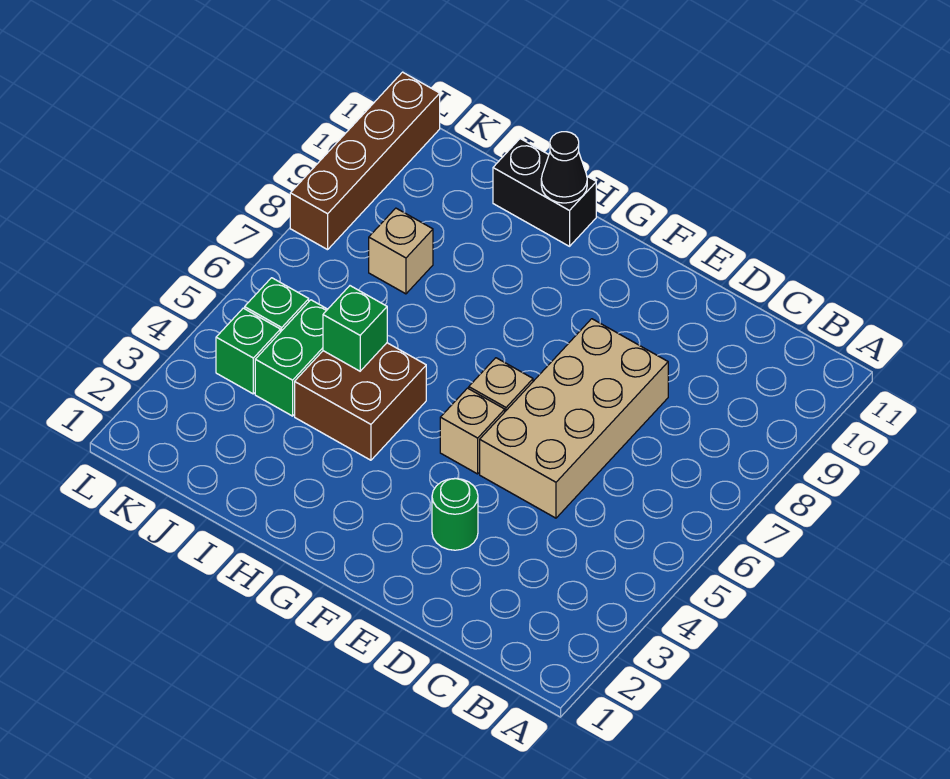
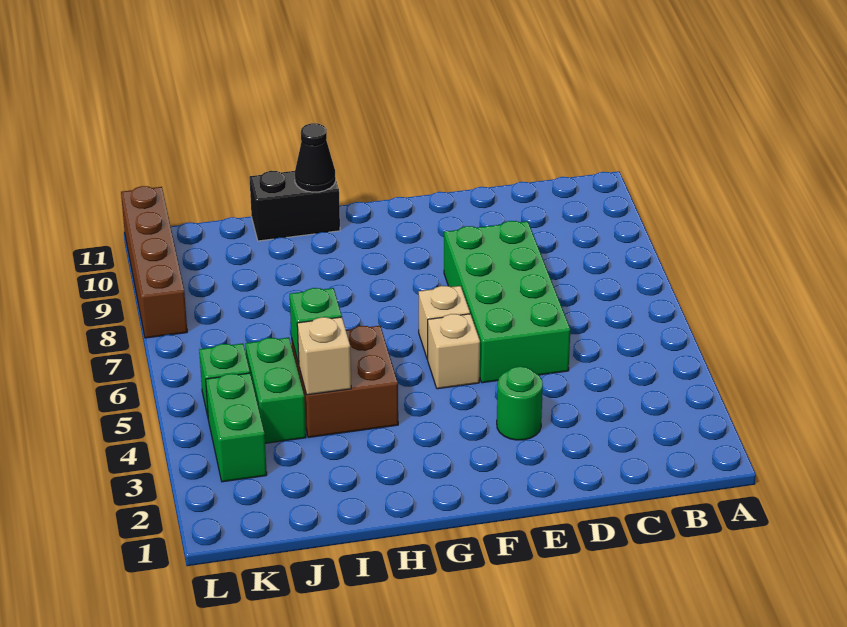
tan brick D5:E8 level 1 -> green brick D5:E8 level 1
tan brick J8 level 1 -> tan brick I4 level 2
green brick K4 level 1 -> green brick K3:K4 level 1

